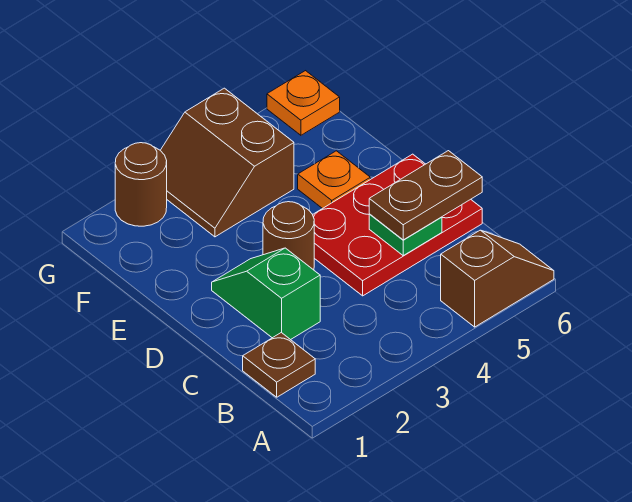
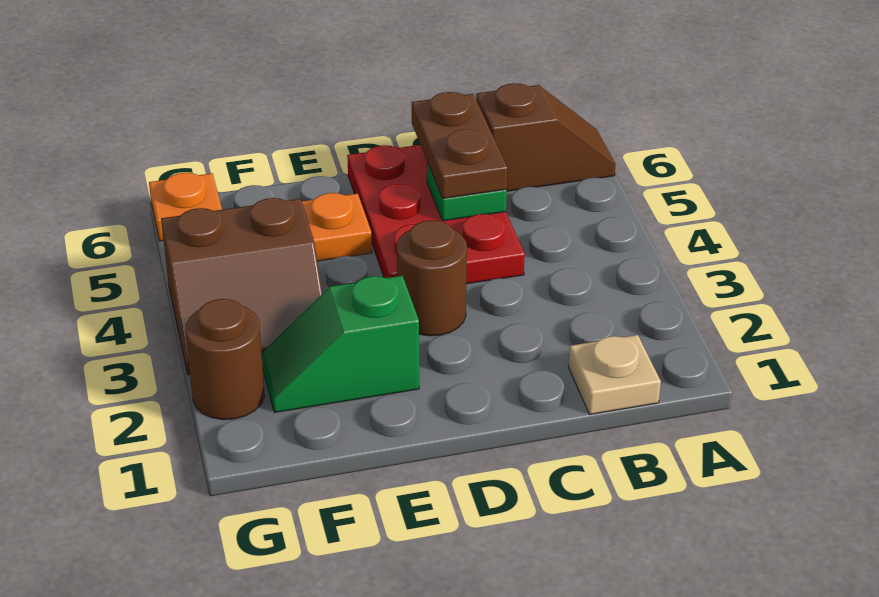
brown slope A5:A6 level 1 top 5 -> brown slope A6:B6 level 1 top B
brown plate B1 level 1 -> tan plate B1 level 1
green slope C2:D2 level 1 top C -> green slope E2:F2 level 1 top E

